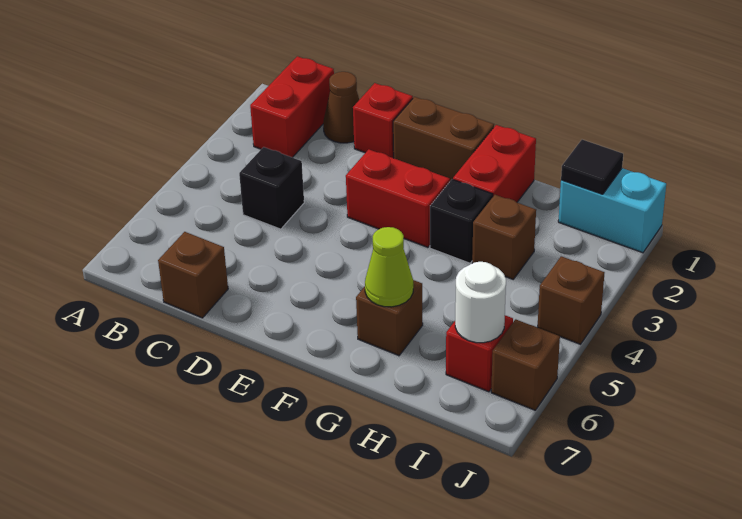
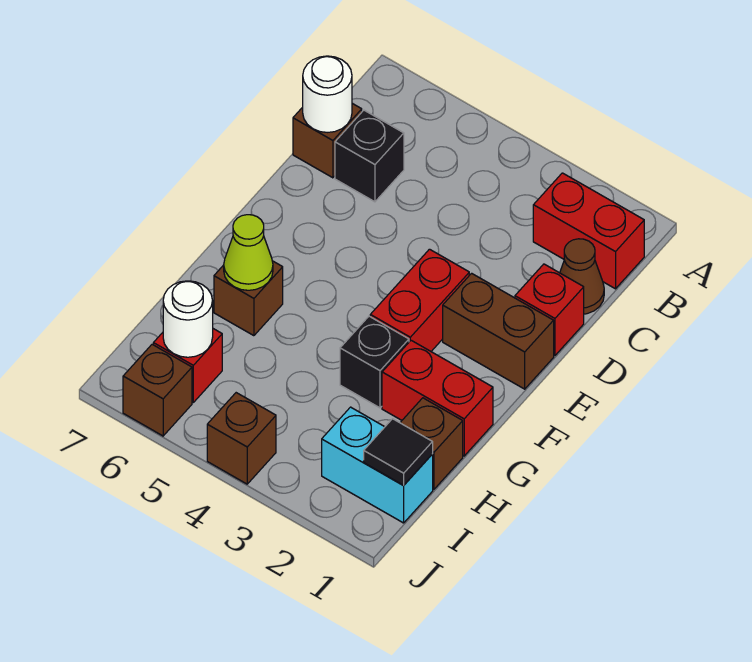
black brick C4 level 1 -> black brick C6 level 1
none -> white round brick C7 level 2
brown brick E1:F1 level 1 -> brown brick E1:E2 level 1
brown brick H3 level 1 -> brown brick H1 level 1
cyan brick I1:J1 level 1 -> cyan brick I1:I2 level 1

